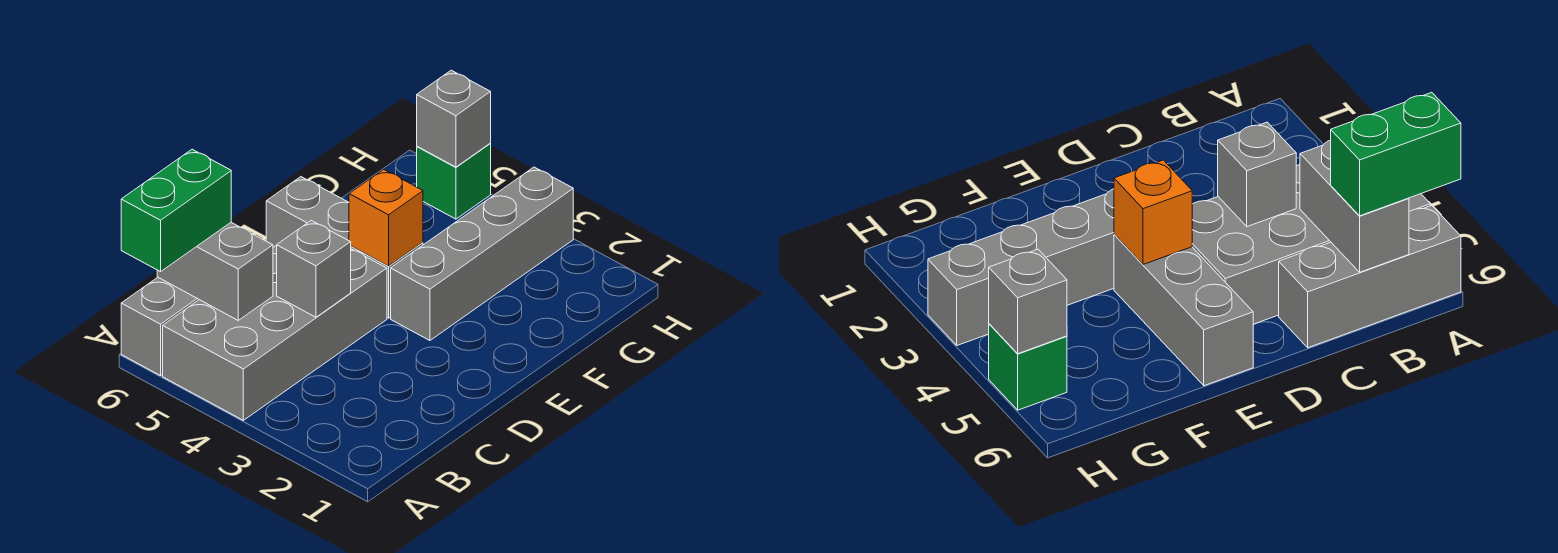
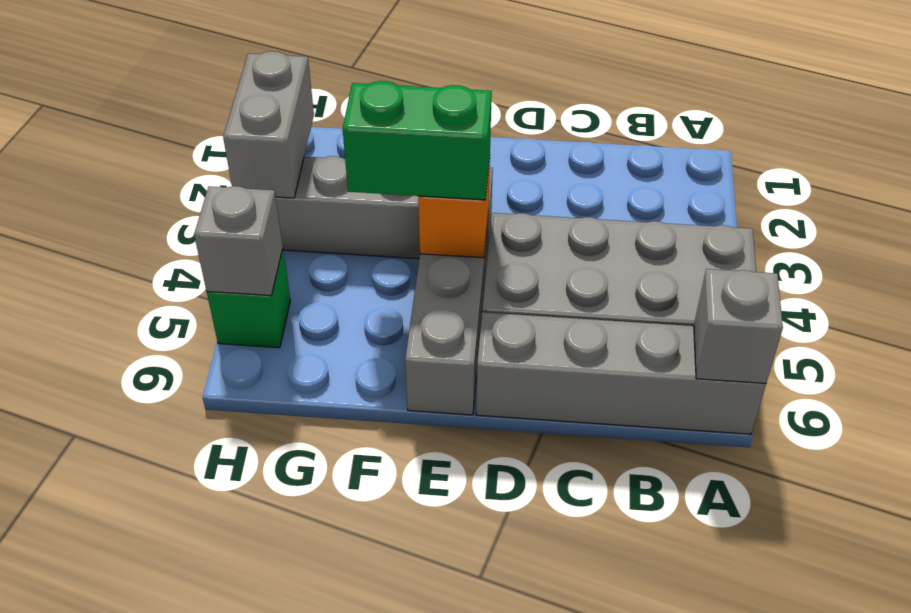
grey brick A6:C6 level 1 -> grey brick A6:D6 level 1
green brick A6:B6 level 3 -> green brick E4:F4 level 3
grey brick B5:B6 level 2 -> grey brick H2:H3 level 2
grey brick C4 level 2 -> grey brick A6 level 2

